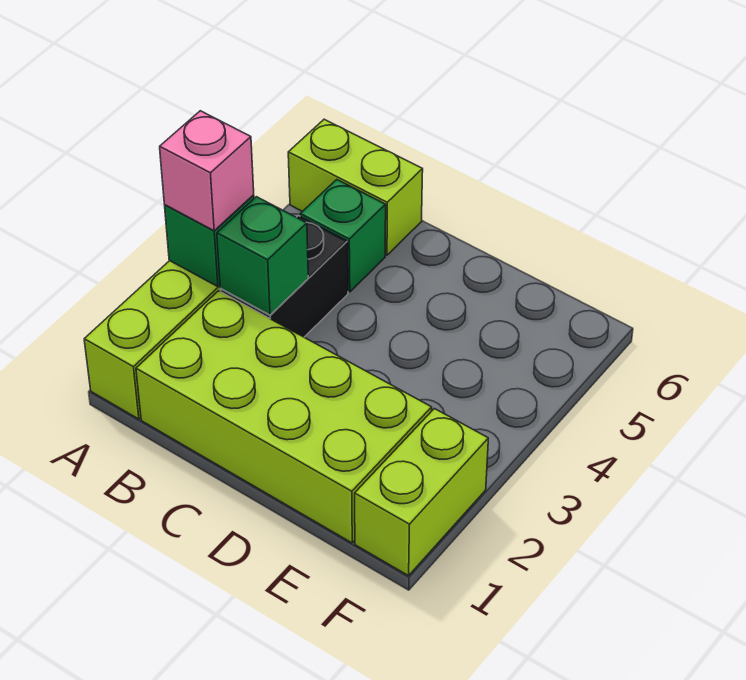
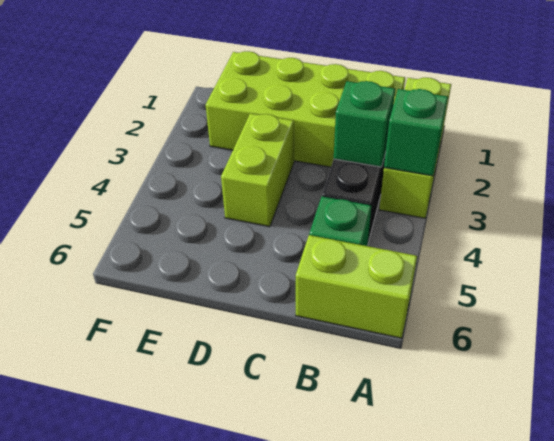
pink brick A3 level 3 -> none
lime brick F1:F2 level 1 -> lime brick D3:D4 level 1

